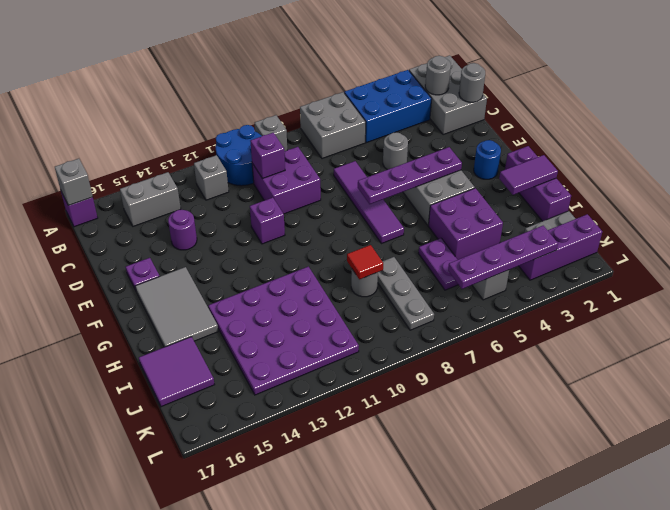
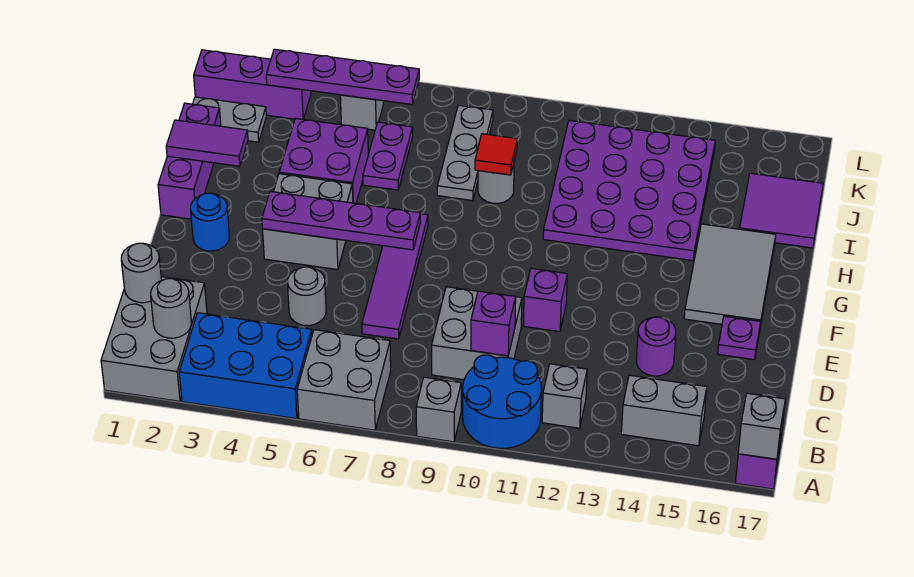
purple brick C9:D10 level 1 -> grey brick C9:D10 level 1

